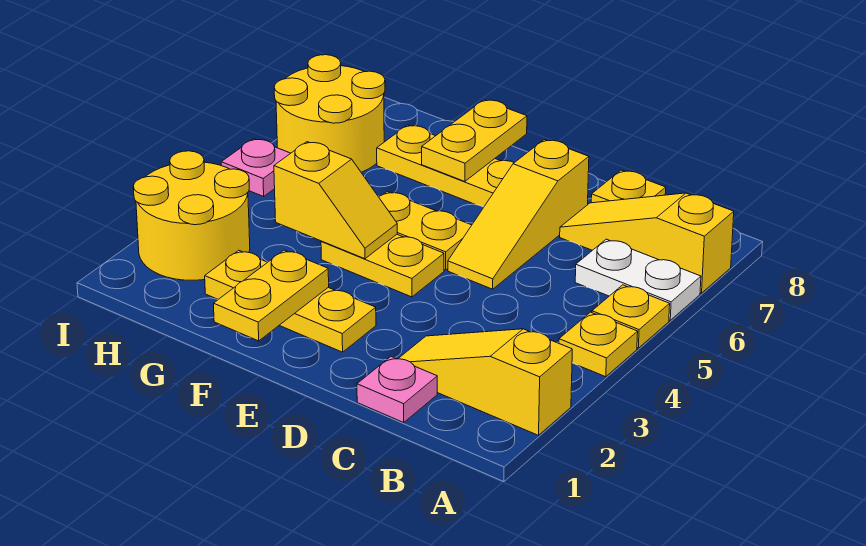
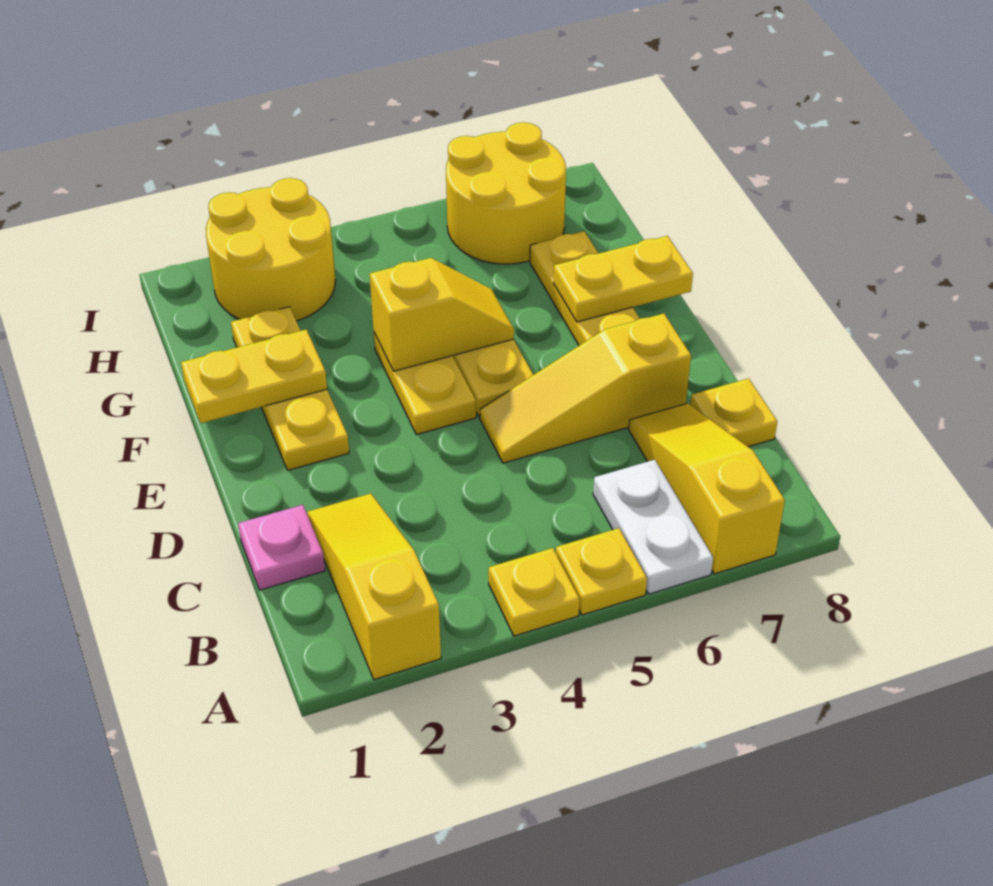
yellow slope F4:G4 level 2 top G -> yellow slope F4:F5 level 2 top 4
pink plate I5 level 1 -> none

